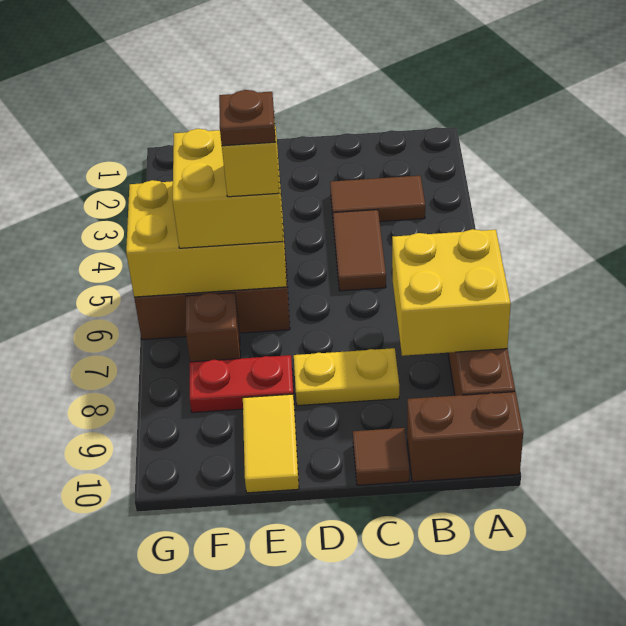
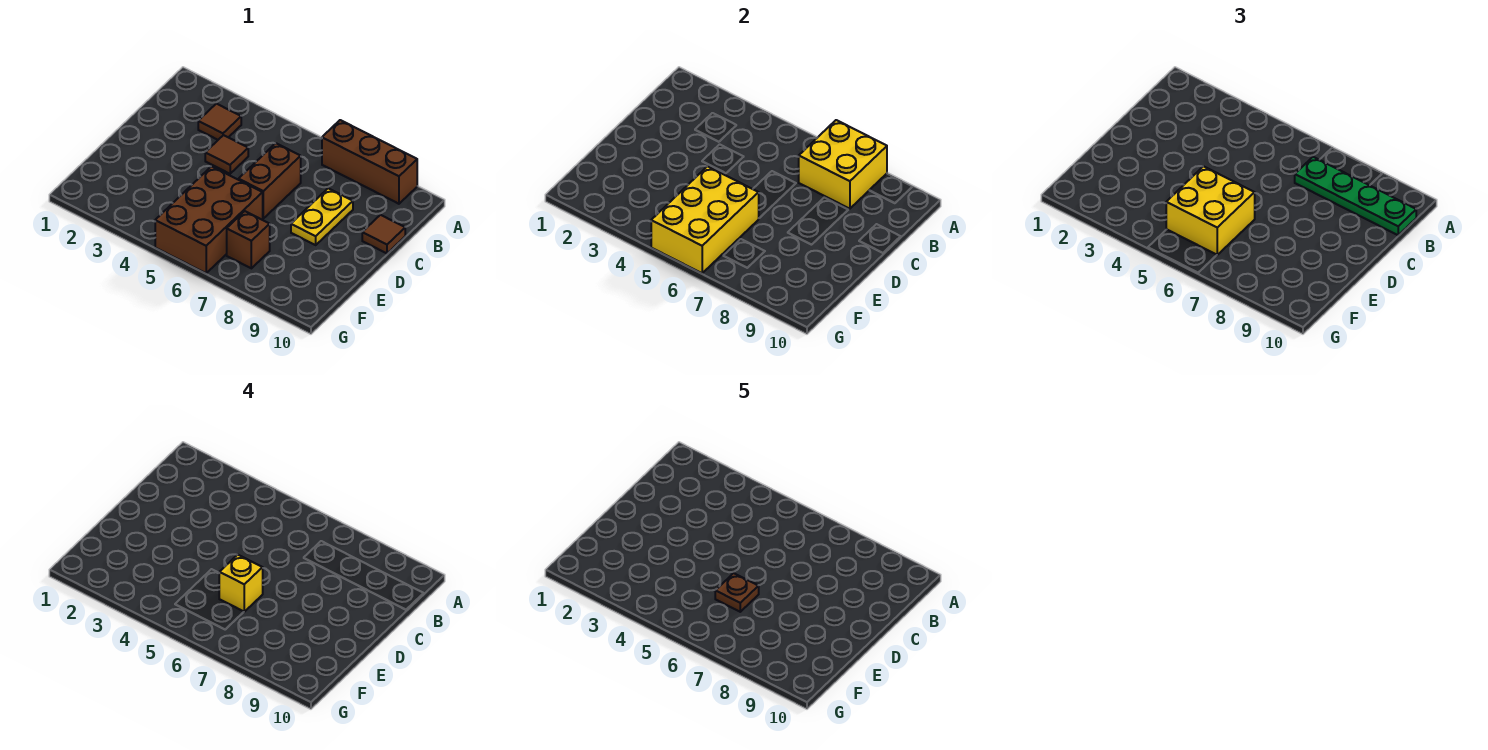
brown brick A10:B10 level 1 -> brown brick C6:D6 level 1
brown tile B3:C3 level 1 -> brown tile B3 level 1
none -> green plate B7:B10 level 3
brown tile C4:C5 level 1 -> brown tile C4 level 1
red plate E8:F8 level 1 -> none
yellow tile E9:E10 level 1 -> none

